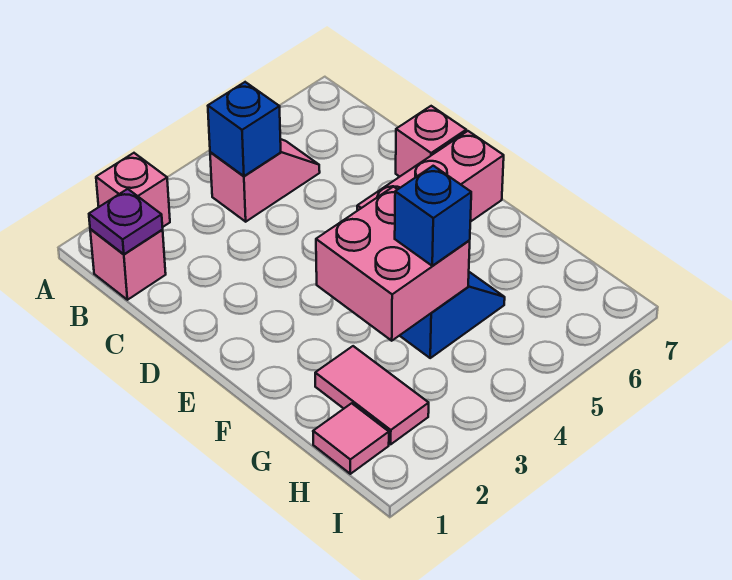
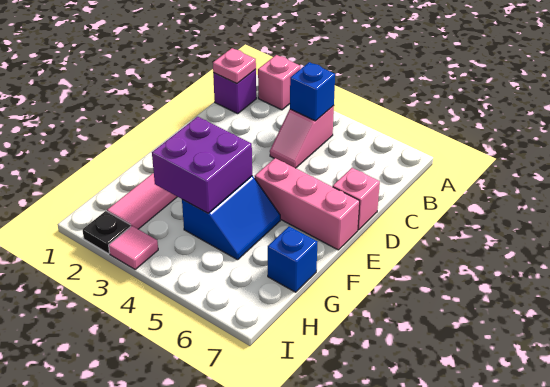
pink brick B1 level 1 -> purple brick B1 level 1
purple plate B1 level 2 -> pink plate B1 level 2
pink slope B4:B5 level 1 top 4 -> pink slope B4:C4 level 1 top B
pink brick F3:G4 level 2 -> purple brick F3:G4 level 2
blue brick G4 level 3 -> blue brick G7 level 1
pink tile H1 level 1 -> pink tile I3 level 1
none -> black plate I2 level 1

